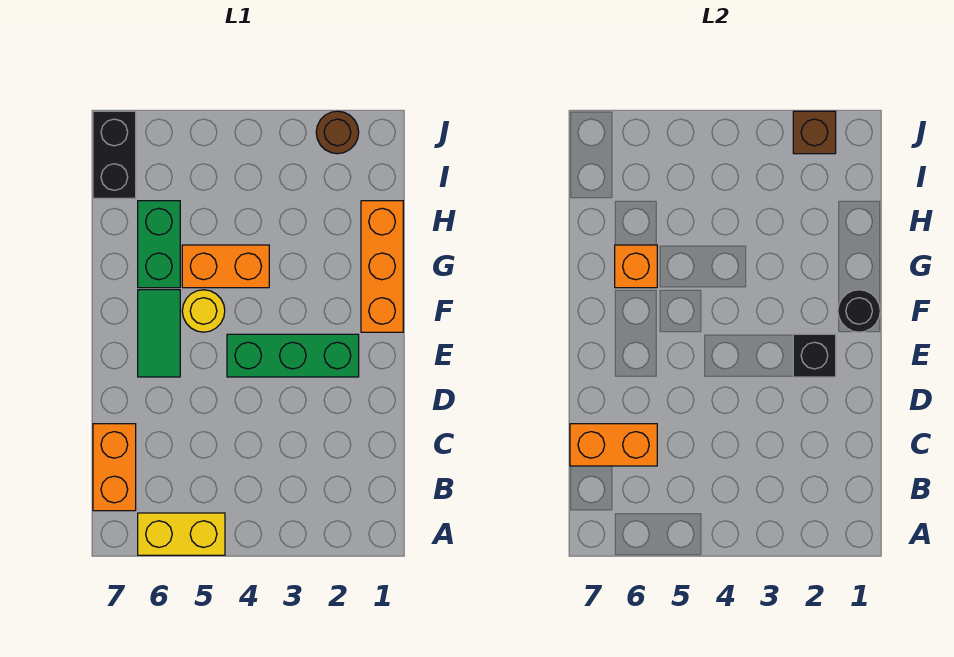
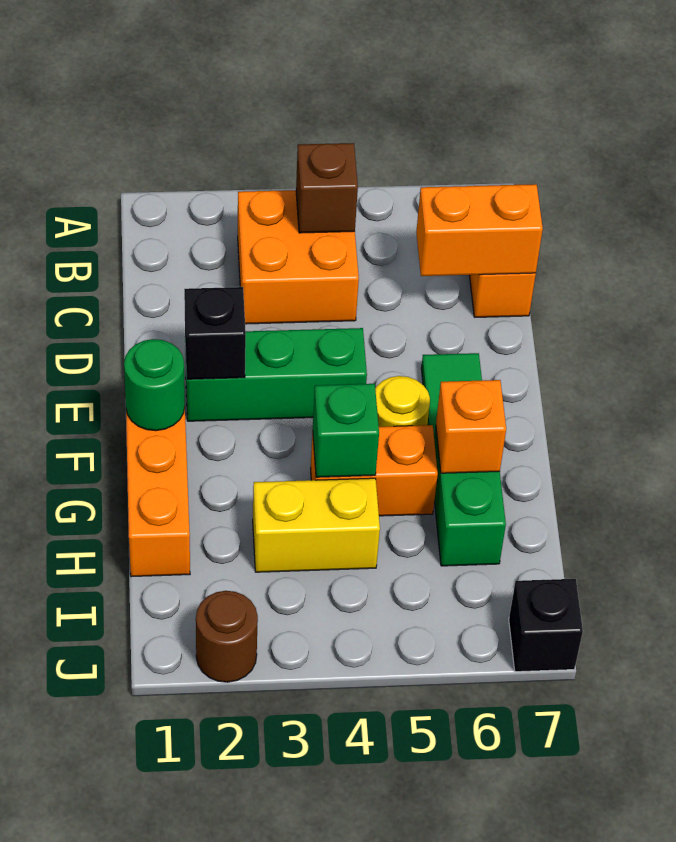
yellow brick A5:A6 level 1 -> yellow brick H3:H4 level 1
none -> orange brick B3:C4 level 1
black round brick F1 level 2 -> green round brick F1 level 2
none -> green brick G4 level 2
black brick I7:J7 level 1 -> black brick J7 level 1
brown brick J2 level 2 -> brown brick B4 level 2

